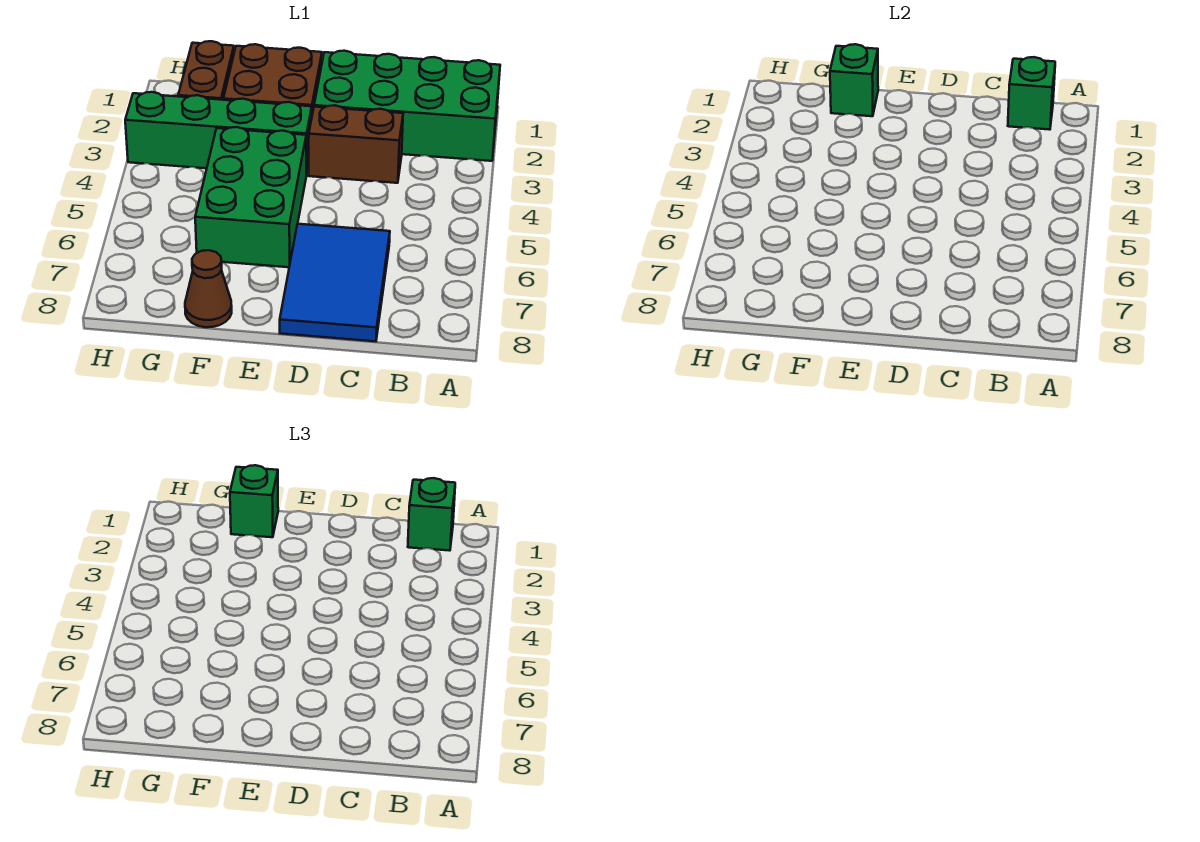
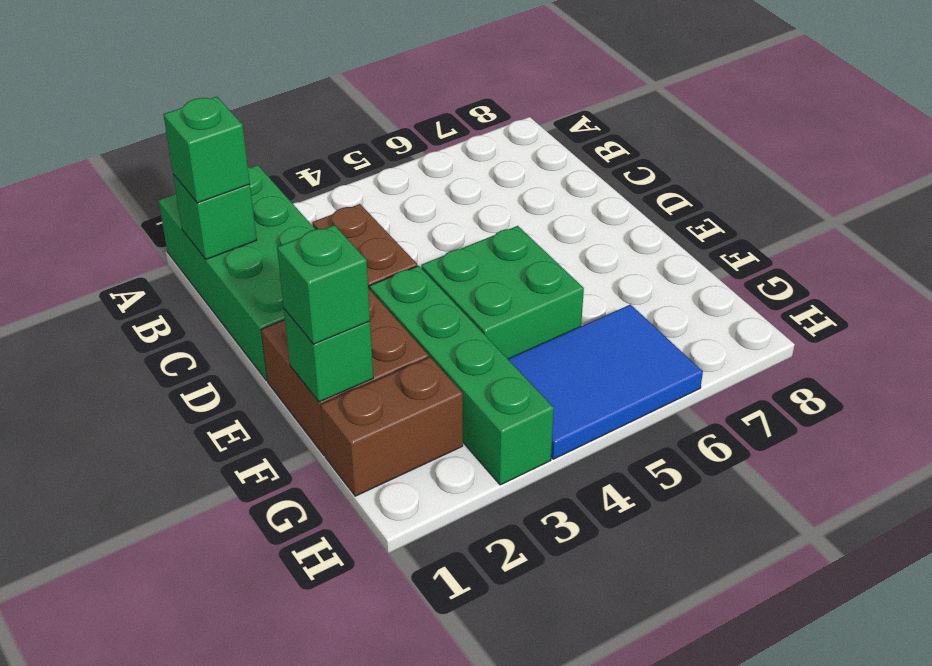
blue tile C6:D8 level 1 -> blue tile G4:H6 level 1
green brick E4:F6 level 1 -> green brick E4:F5 level 1
brown cone F8 level 1 -> none

